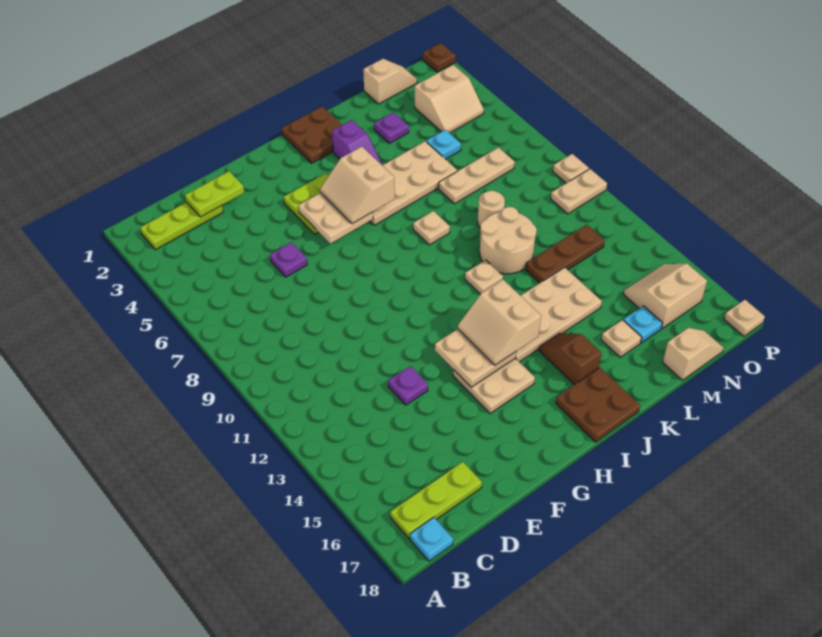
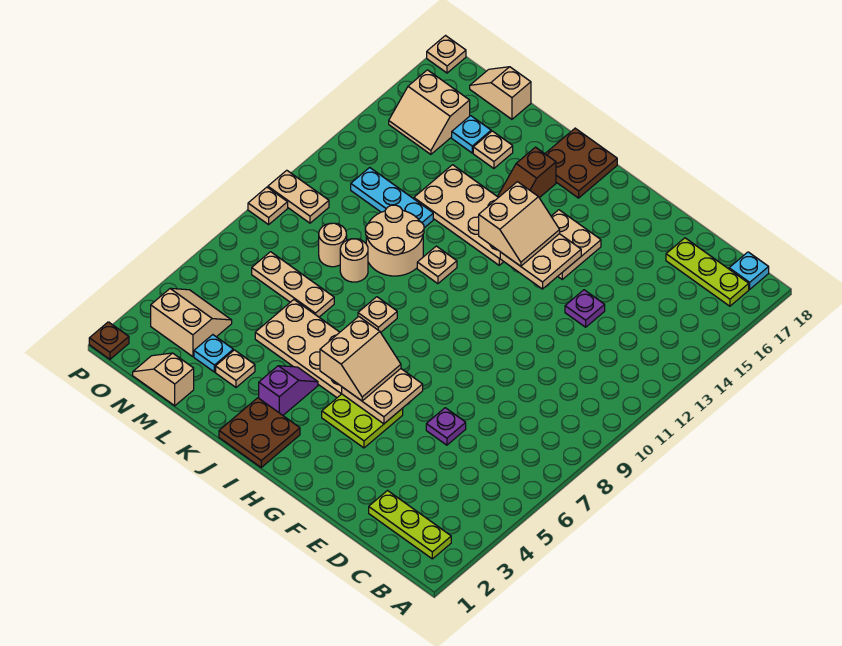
lime plate D2:E2 level 2 -> none
purple plate L3 level 1 -> tan plate L3 level 1
brown plate L12:N12 level 1 -> cyan plate L12:N12 level 1
cyan plate M5 level 1 -> cyan plate M3 level 1
none -> tan round brick M9 level 1

